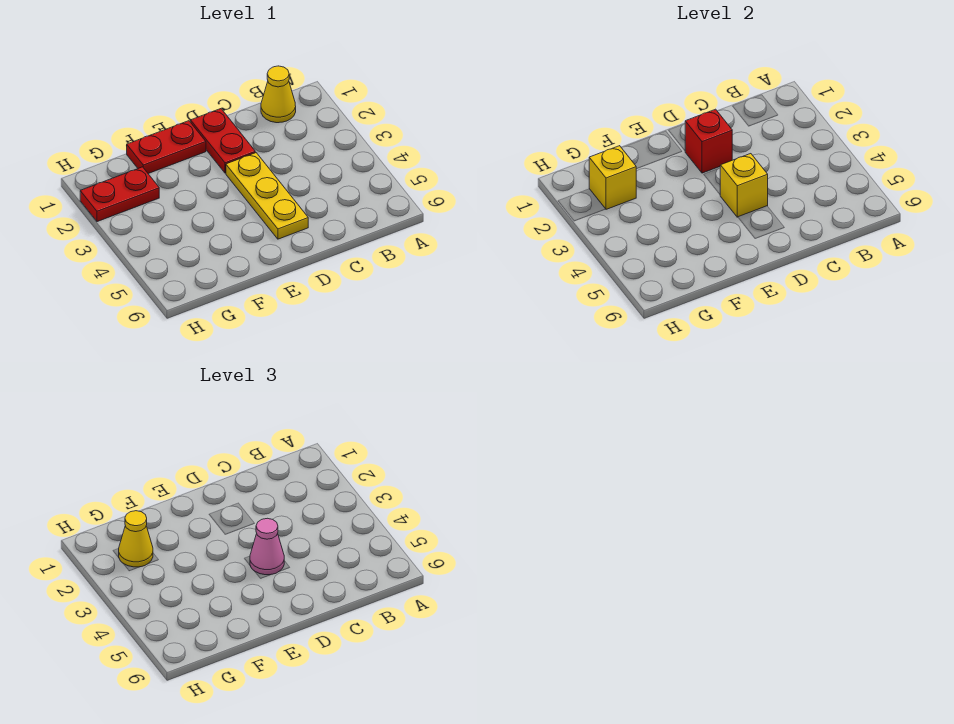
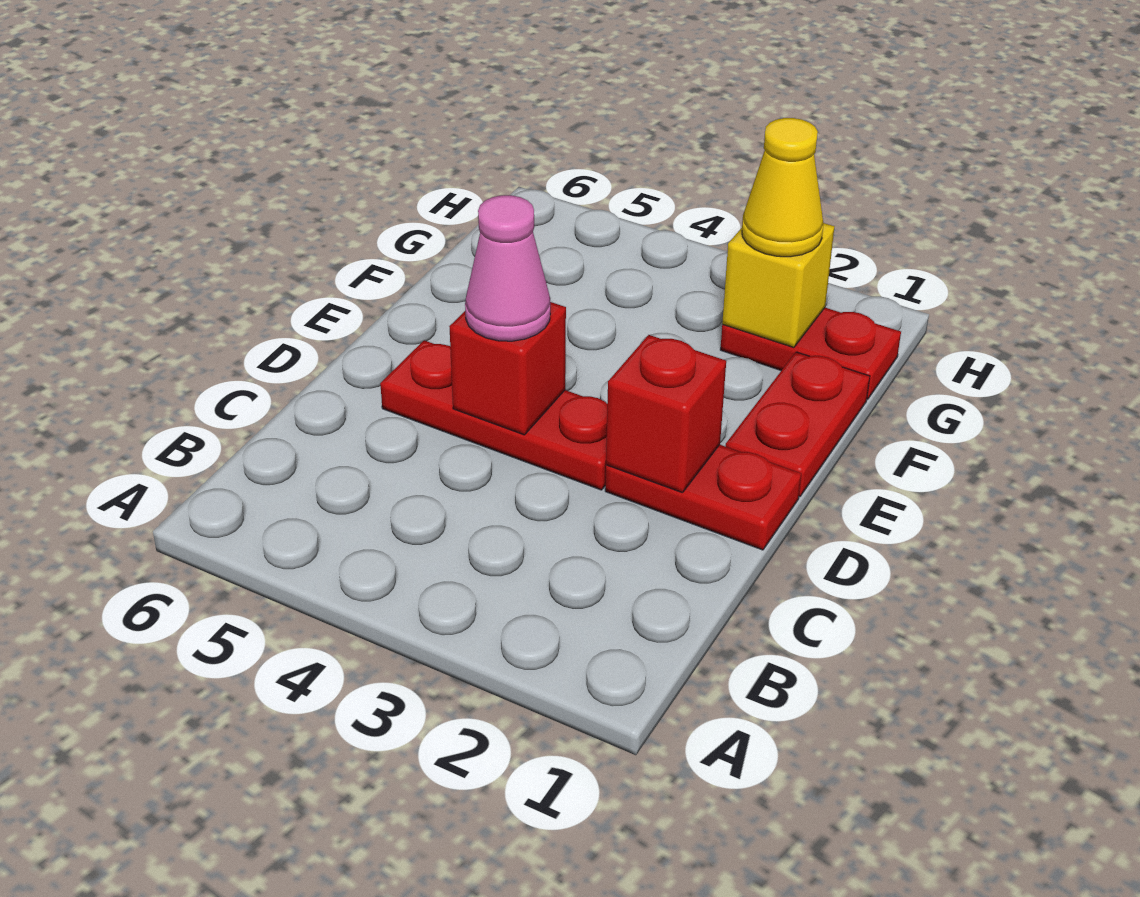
yellow cone B1 level 1 -> none
yellow plate D3:D5 level 1 -> red plate D3:D5 level 1
yellow brick D4 level 2 -> red brick D4 level 2
red plate G2:H2 level 1 -> red plate G1:G2 level 1

